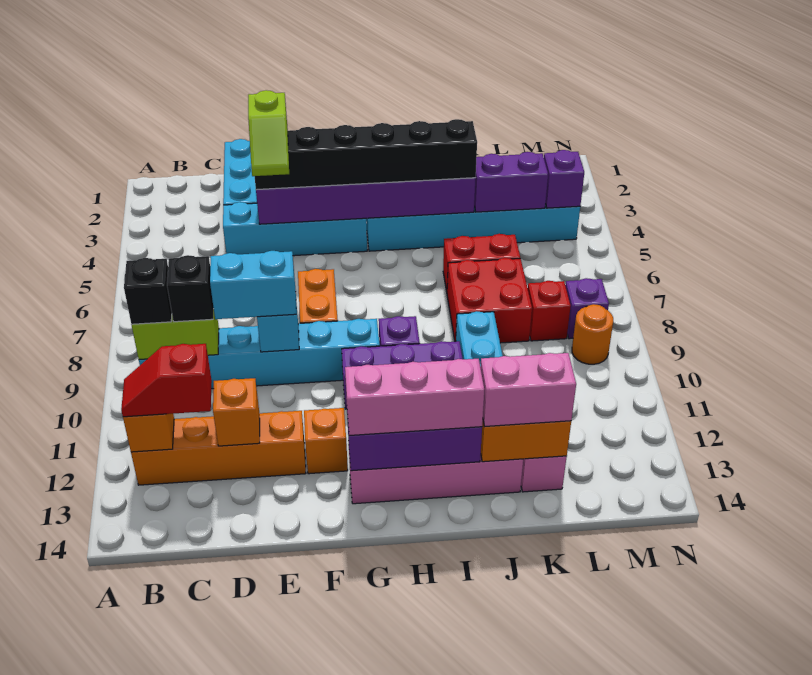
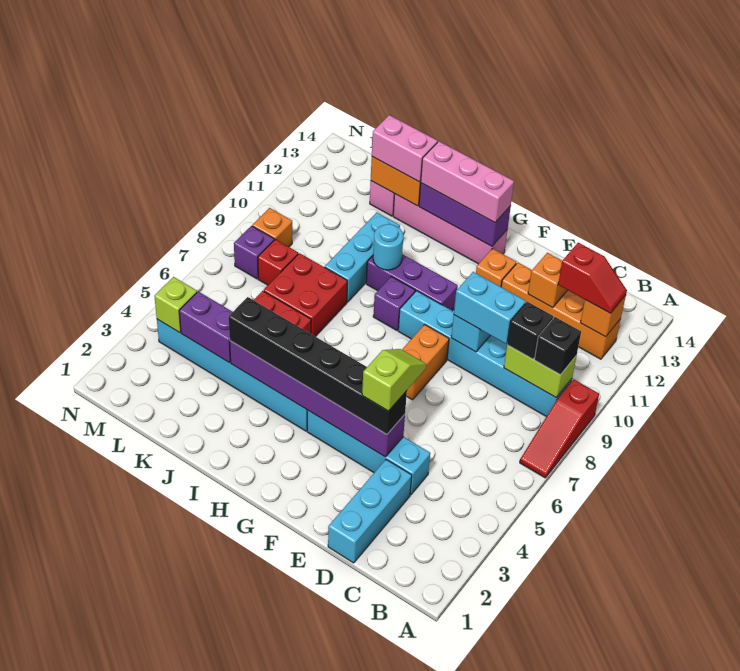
none -> red slope A7:A9 level 1 top 9
none -> cyan round brick I10 level 2
purple brick M4 level 2 -> lime brick M4 level 2
orange round brick M9 level 1 -> orange brick M9 level 1

